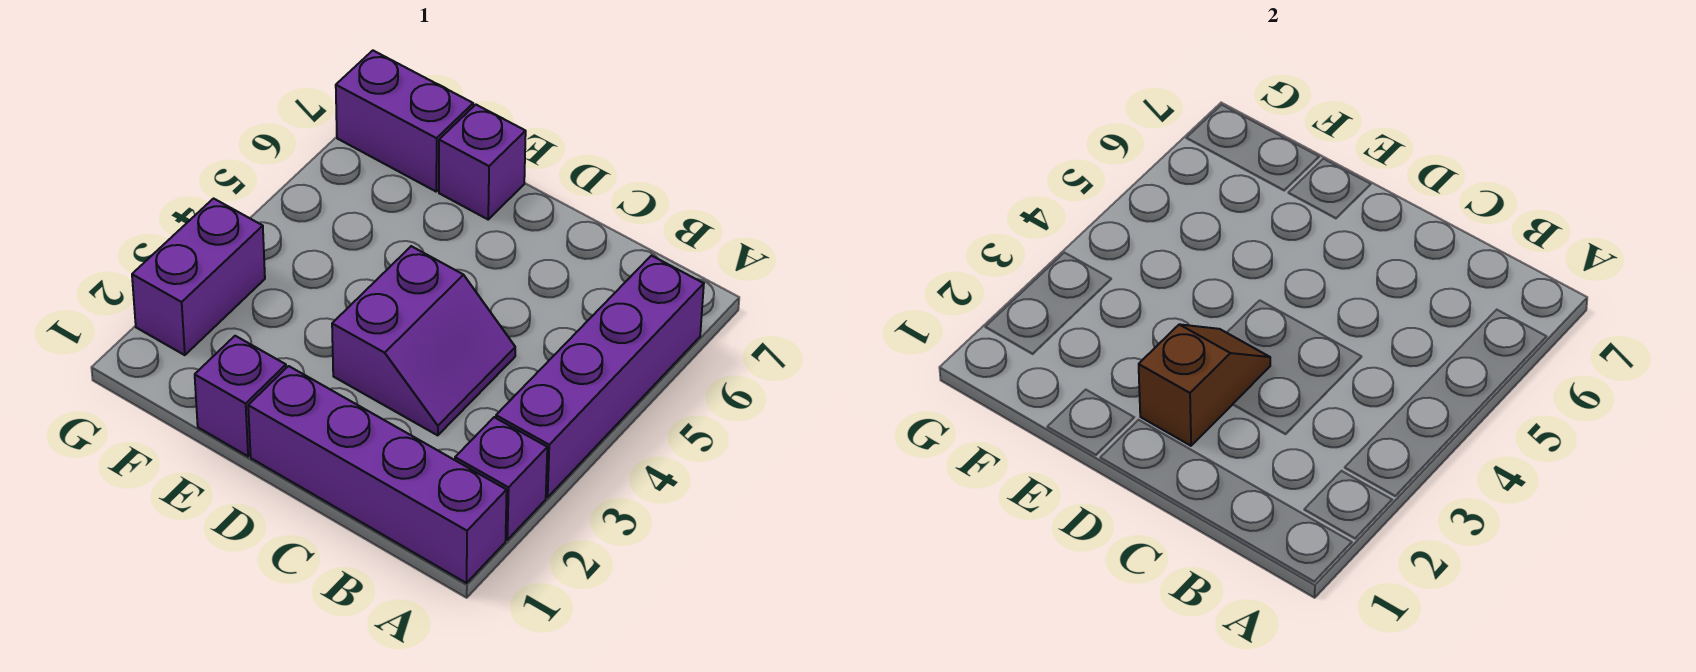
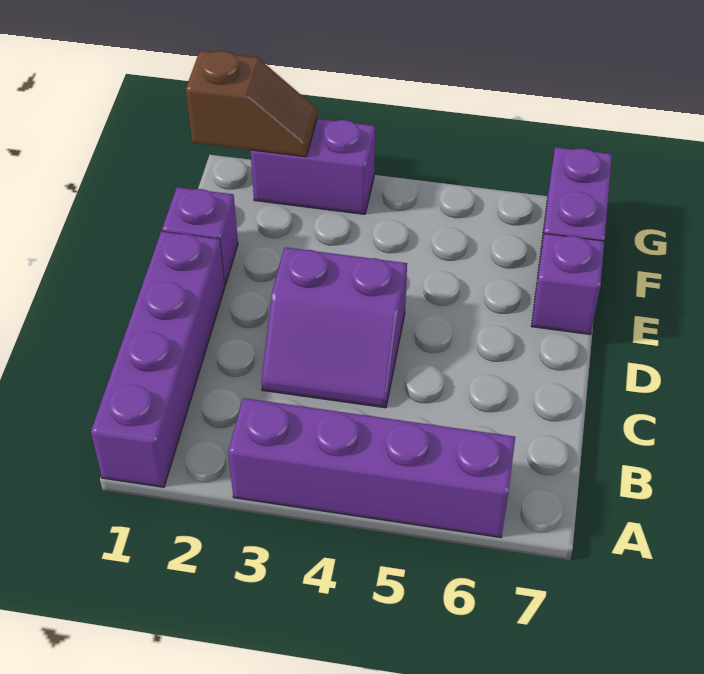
purple brick A2 level 1 -> none
brown slope D2:D3 level 2 top 2 -> brown slope G1:G2 level 2 top 1

